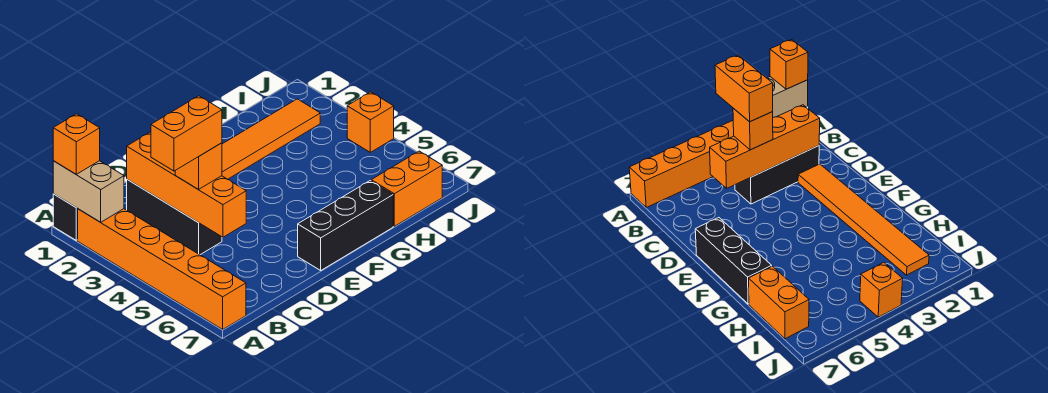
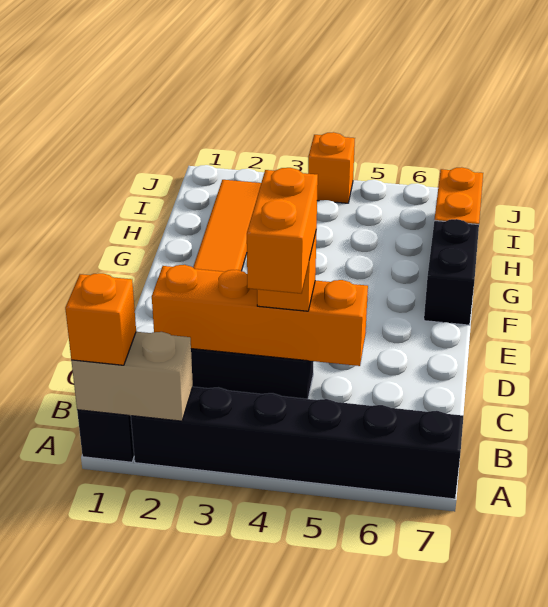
orange brick A2:A7 level 1 -> black brick A2:A7 level 1
black brick E7:G7 level 1 -> black brick F7:G7 level 1

